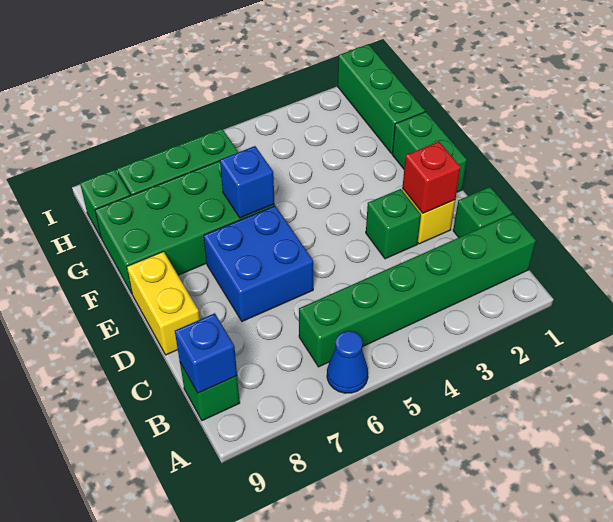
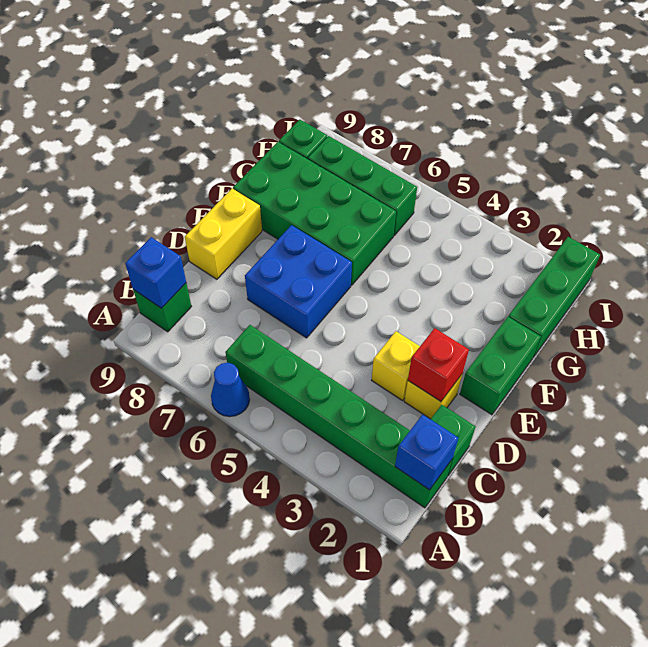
green brick D3 level 1 -> yellow brick D3 level 1
blue brick F6 level 2 -> blue brick B1 level 2

